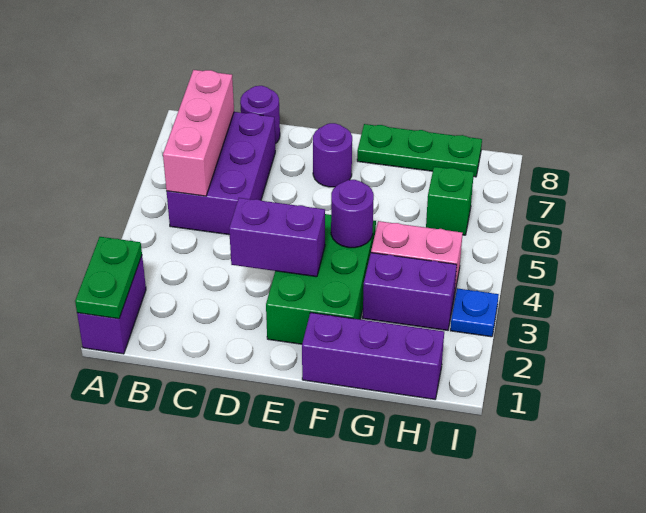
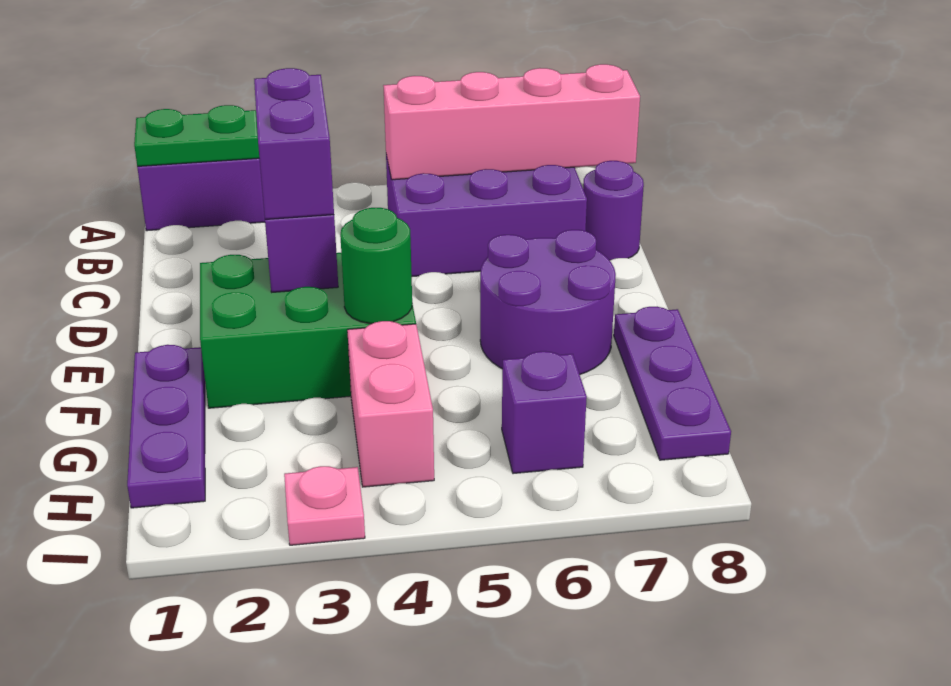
pink brick B5:B7 level 2 -> pink brick B5:B8 level 2
purple round brick E7 level 1 -> purple round brick E6:F7 level 1
purple brick F1:H1 level 1 -> purple plate F1:H1 level 1
purple round brick F4 level 2 -> green round brick F4 level 2
green plate F8:H8 level 1 -> purple plate F8:H8 level 1
purple brick G3:H3 level 1 -> purple brick D3:E3 level 3
green brick H6 level 1 -> purple brick H6 level 1
blue plate I3 level 1 -> pink plate I3 level 1

